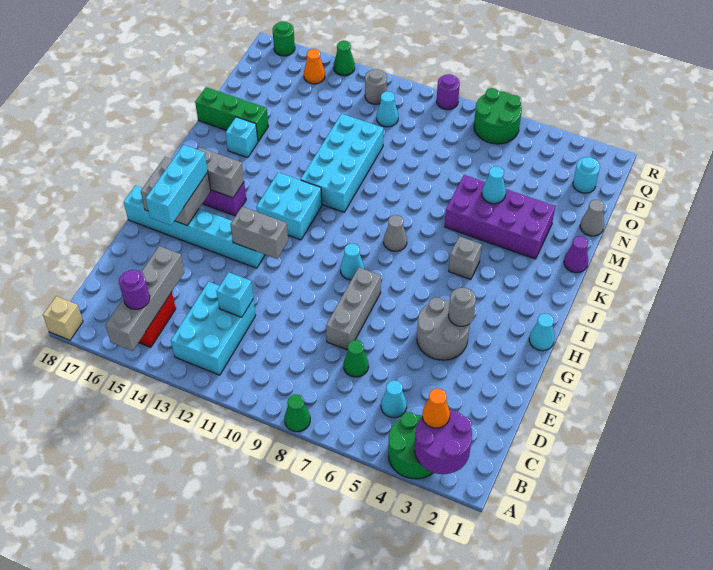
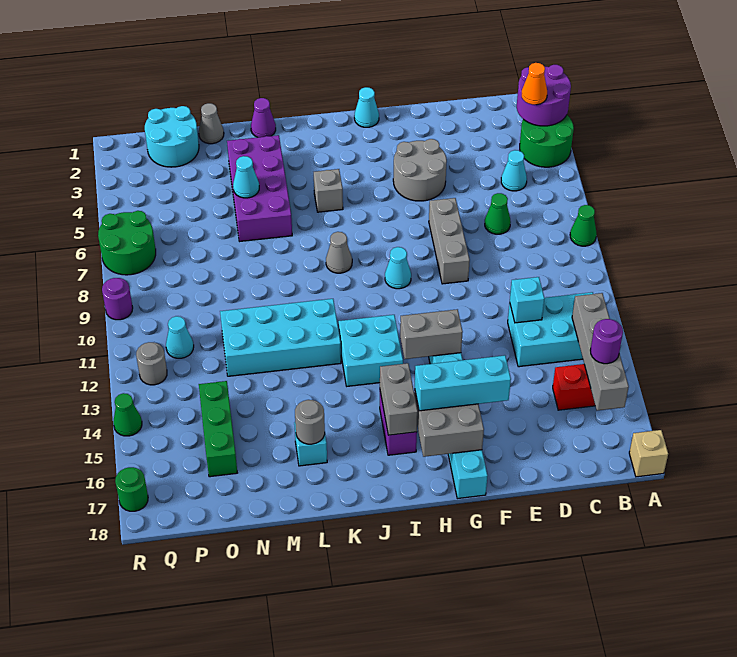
grey brick A15:D15 level 2 -> grey brick B13:B16 level 2
grey brick E8:G8 level 1 -> grey brick F7:F9 level 1
grey round brick G4 level 2 -> grey round brick L16 level 2
grey brick G12:G13 level 2 -> grey brick G13:H13 level 2
green brick M16:M18 level 1 -> green brick O14:O16 level 1
cyan round brick P2 level 1 -> cyan round brick O1:P2 level 1
orange cone Q15 level 1 -> none

